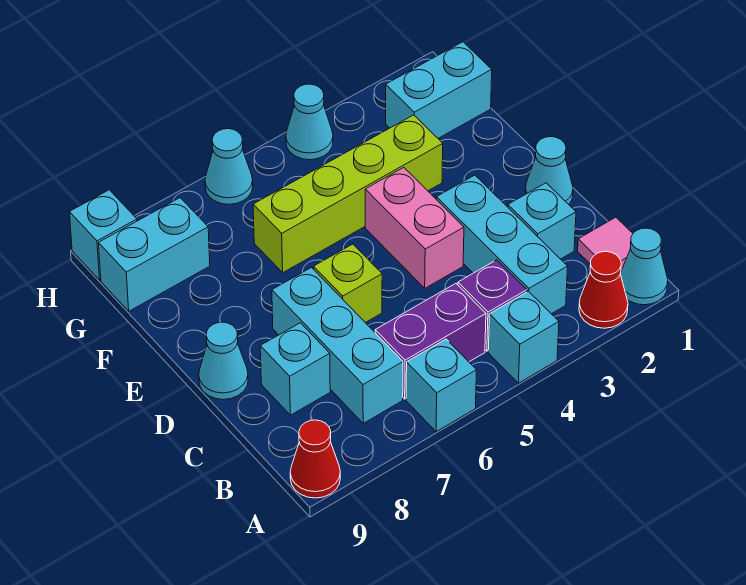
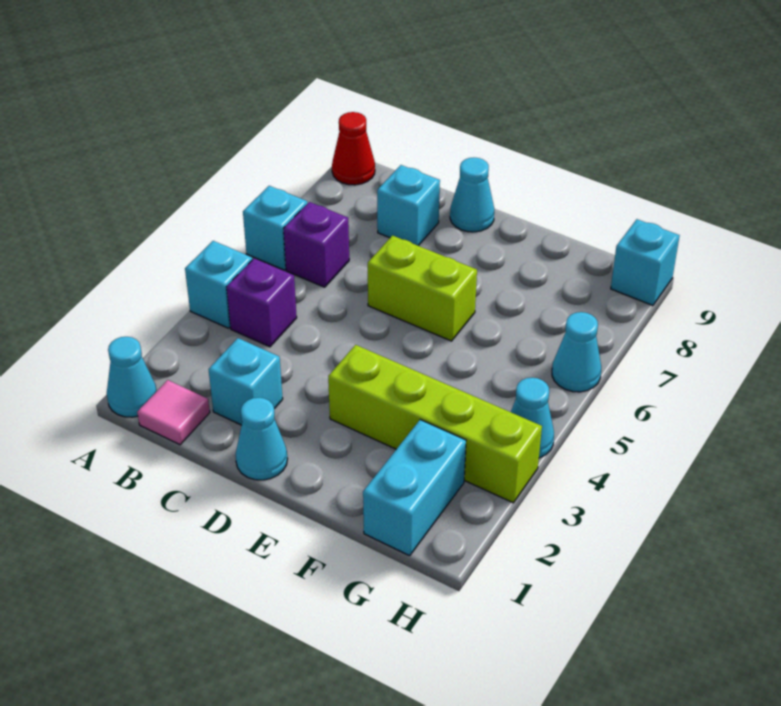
red cone A2 level 1 -> none
cyan brick B3:D3 level 1 -> none
purple brick B5:B6 level 1 -> purple brick B6 level 1
cyan brick B7:D7 level 1 -> none
pink brick D4:E4 level 1 -> none
lime brick D6 level 1 -> lime brick D6:E6 level 1
lime brick F3:F6 level 1 -> lime brick E3:H3 level 1
cyan brick G8:G9 level 1 -> none

